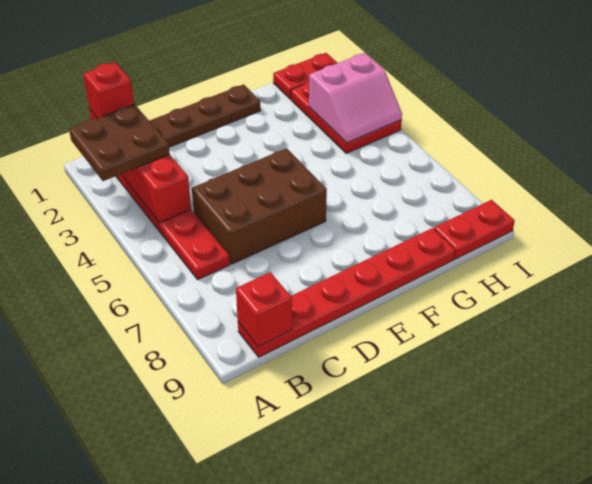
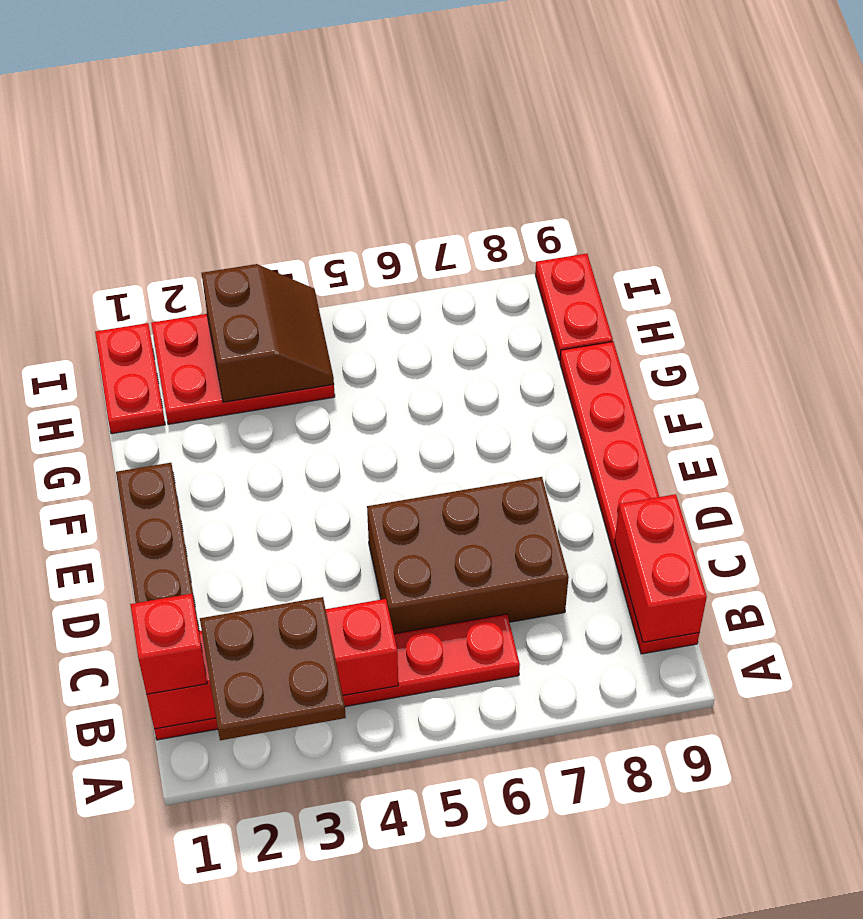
red brick B9 level 2 -> red brick B9:C9 level 2
brown brick C5:E6 level 1 -> brown brick C5:D7 level 1
pink slope H3:I4 level 2 top 3 -> brown slope H3:I4 level 2 top 3

